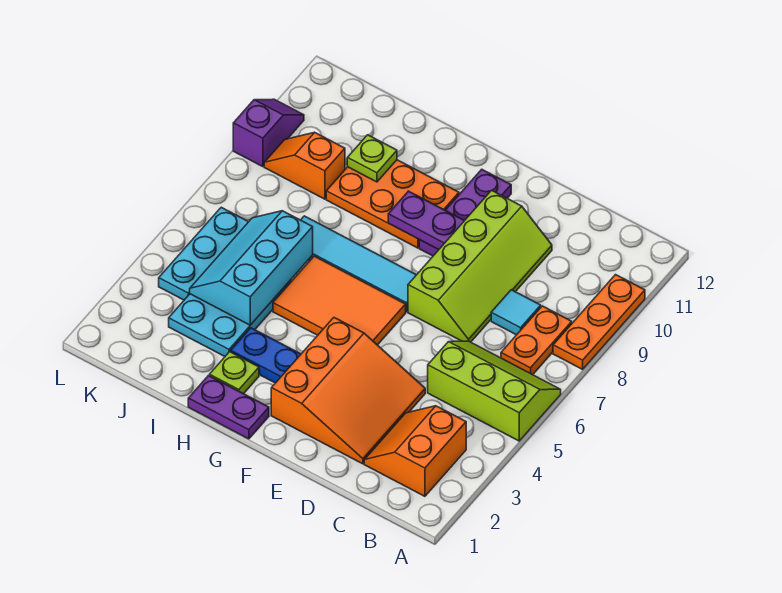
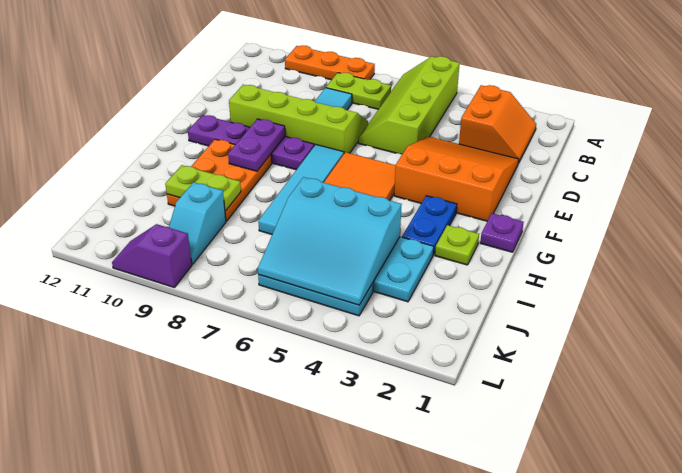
lime slope A5:C6 level 1 top 5 -> lime slope A5:D6 level 1 top 5
orange slope B2:C3 level 1 top B -> orange slope B2:C3 level 1 top 3
orange plate B7:B8 level 1 -> lime plate B7:B8 level 1
purple plate F9:F11 level 1 -> purple plate F8:F11 level 1
purple plate G1:H1 level 1 -> purple plate G1 level 1
cyan slope I4:J6 level 2 top I -> cyan slope I4:K6 level 2 top I
lime plate I10 level 2 -> lime plate I9:I10 level 2
orange slope J9:K9 level 1 top J -> cyan slope J9:K9 level 1 top J

